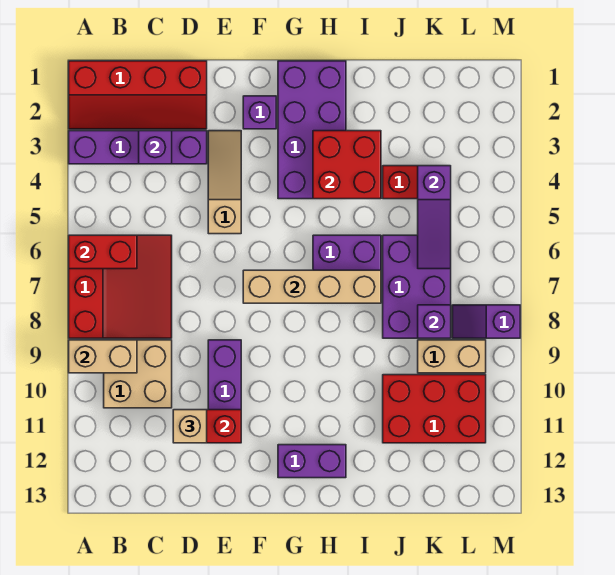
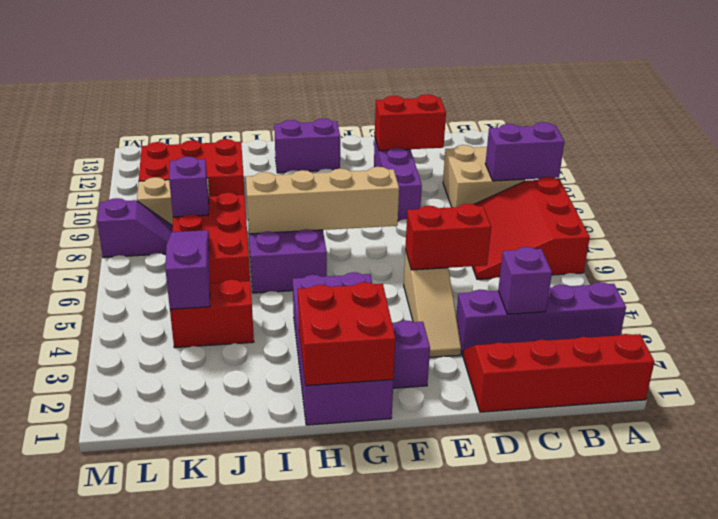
red brick A6:B6 level 2 -> red brick D5:E5 level 2
tan brick A9:B9 level 2 -> purple brick A9:B9 level 2
tan brick D11 level 3 -> none
red brick H3:I4 level 2 -> red brick G1:H2 level 2
purple brick J6:K8 level 1 -> red brick J6:K8 level 1

